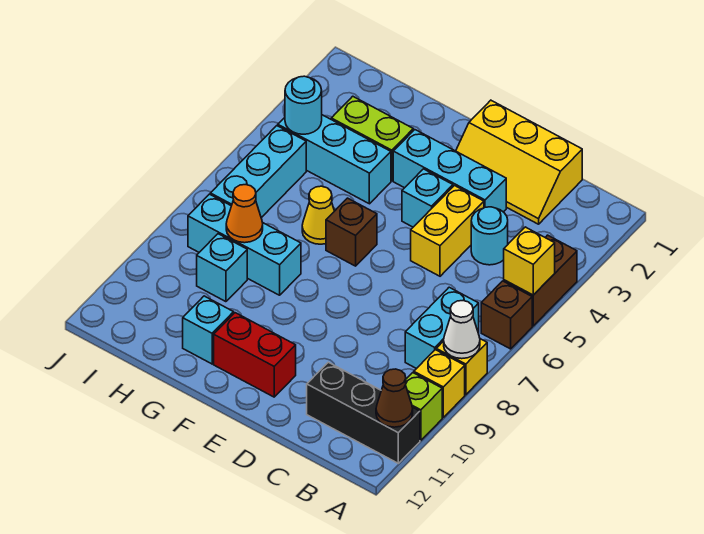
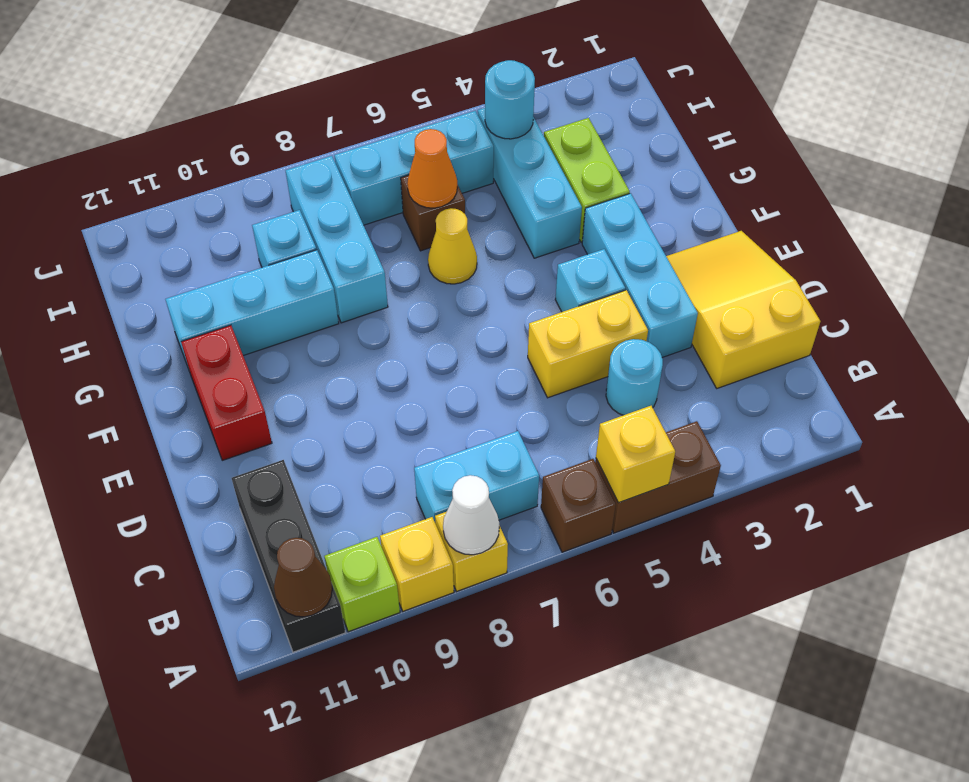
yellow slope C1:E2 level 1 top 1 -> yellow slope C1:E2 level 1 top C
brown brick F6 level 1 -> brown brick H6 level 1
cyan brick G11 level 1 -> cyan brick G9:G11 level 1
orange cone H8 level 2 -> orange cone H6 level 2

